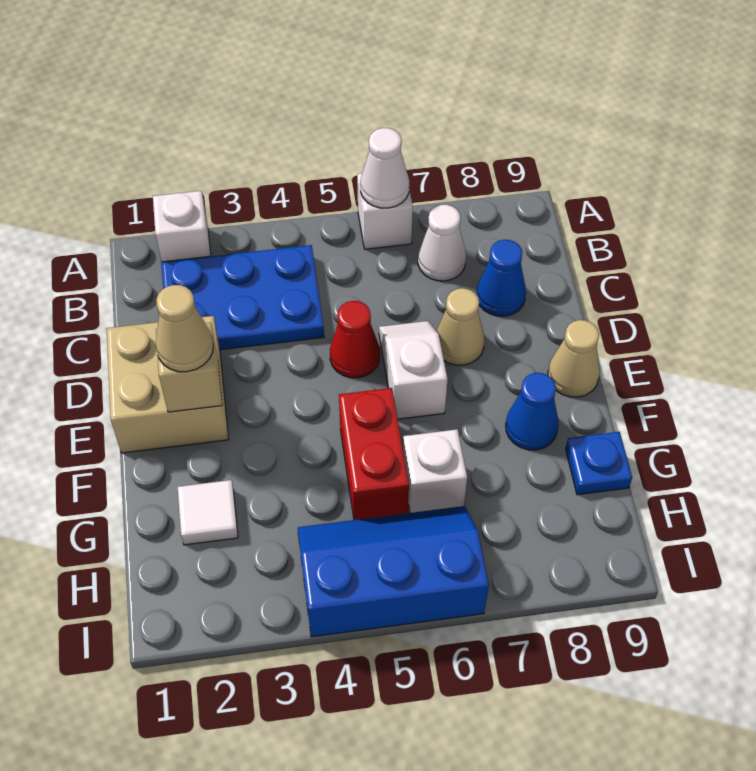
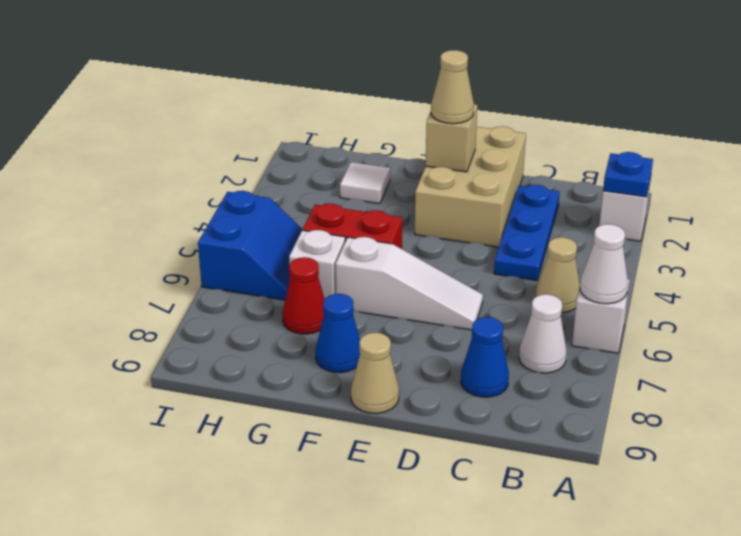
blue plate B2:C4 level 1 -> blue plate C2:C4 level 1
tan brick D1:E2 level 1 -> tan brick D1:E3 level 1
red cone D5 level 1 -> red cone G7 level 1
white slope D6:E6 level 1 top E -> white slope D6:F6 level 1 top F
tan cone D7 level 1 -> tan cone B5 level 1
blue plate G9 level 1 -> blue plate A2 level 2
blue slope H4:I6 level 1 top I -> blue slope H5:I6 level 1 top I

